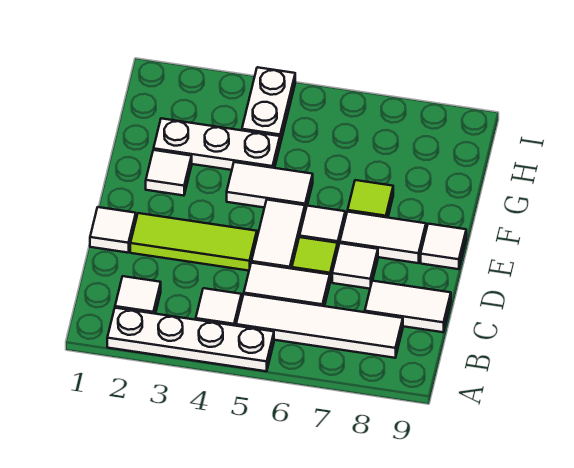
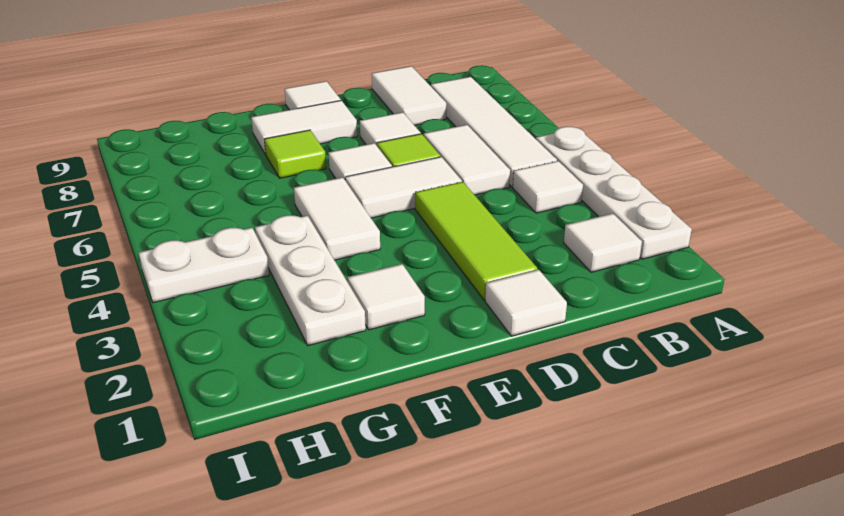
white tile E7:E8 level 1 -> white tile E8:F8 level 1

